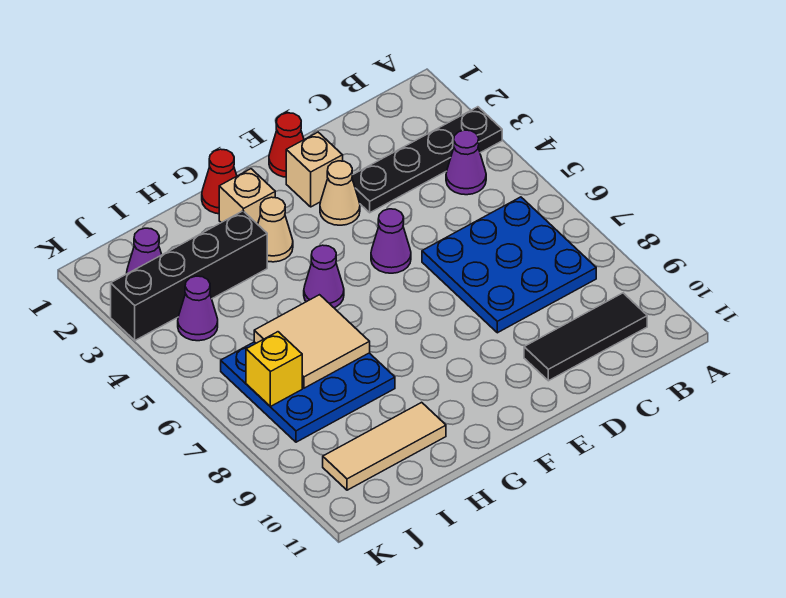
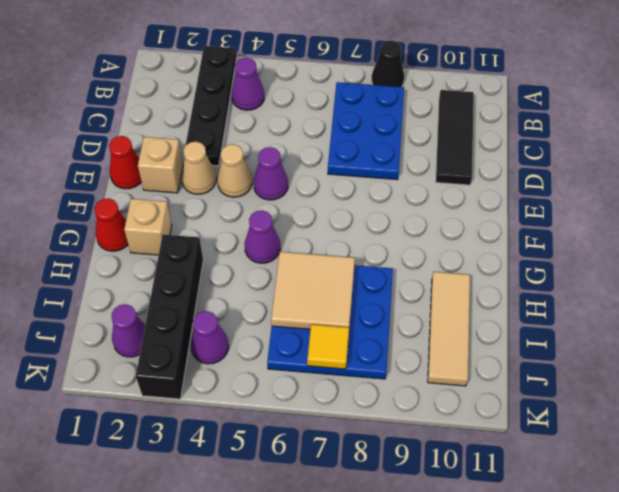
none -> black cone A8 level 1
blue plate B6:D8 level 1 -> blue plate B7:D8 level 1
tan cone G3 level 1 -> tan cone E4 level 1
yellow brick J7 level 2 -> yellow tile J7 level 2

